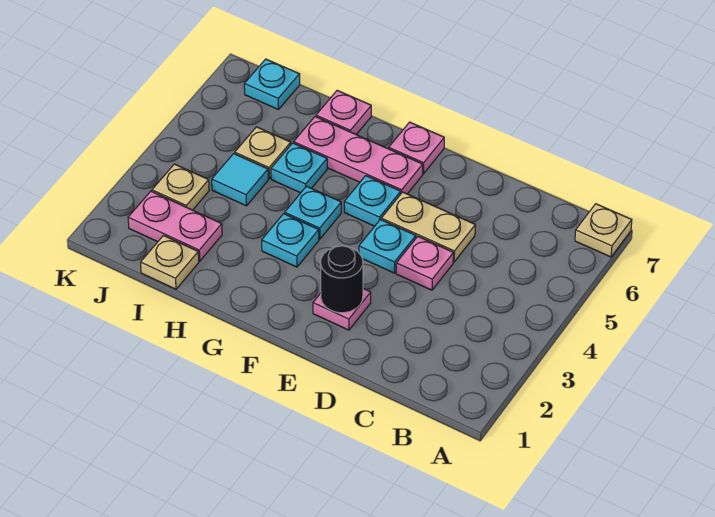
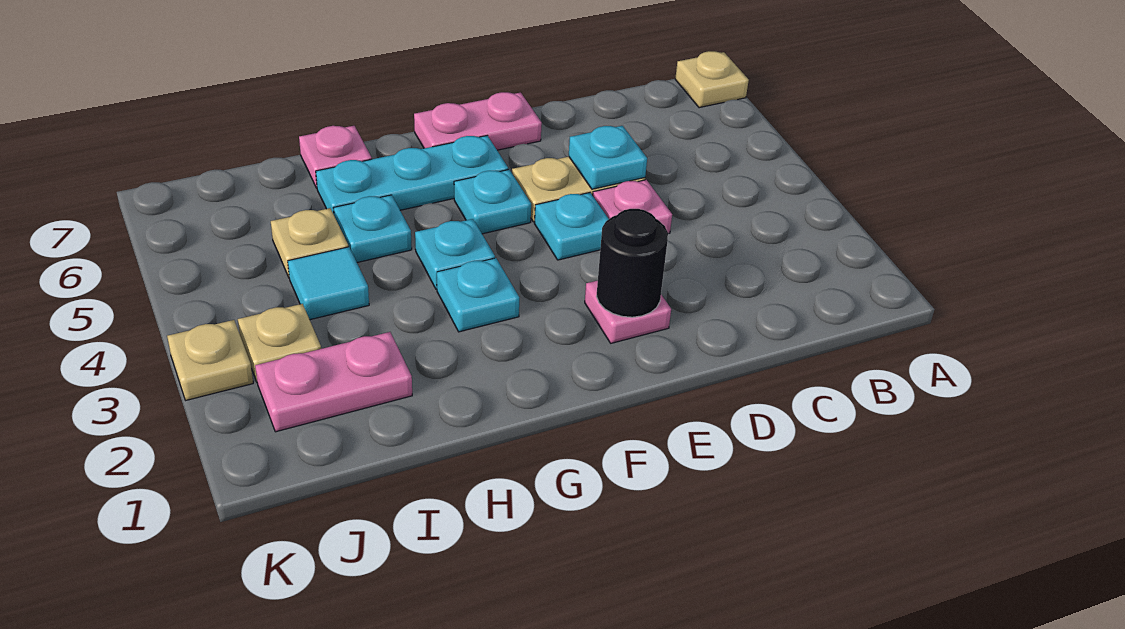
pink plate F6:H6 level 1 -> cyan plate F6:H6 level 1
pink plate F7 level 1 -> pink plate E7:F7 level 1
tan plate I1 level 1 -> tan plate K3 level 1
cyan plate J7 level 1 -> cyan plate D5 level 2

